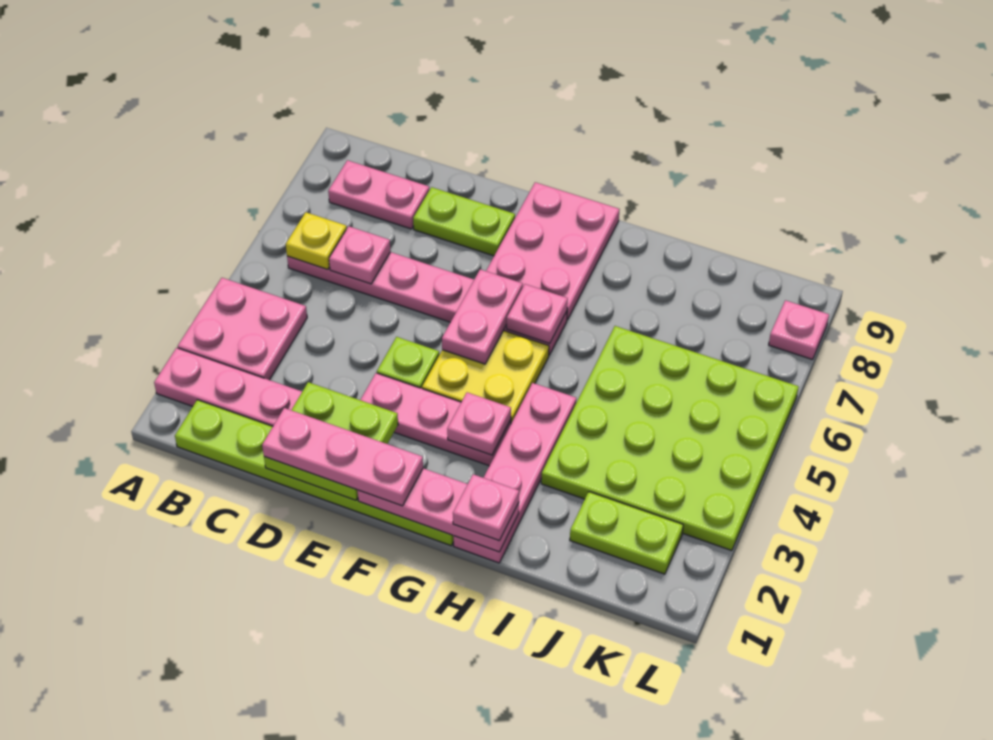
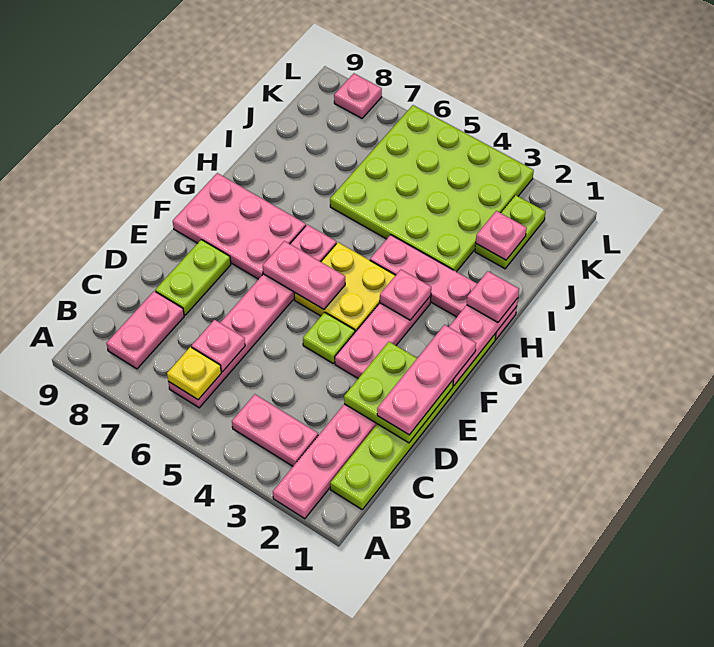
pink plate A3:B4 level 1 -> pink plate B3:B4 level 1
pink plate G6 level 2 -> pink plate J2 level 2

